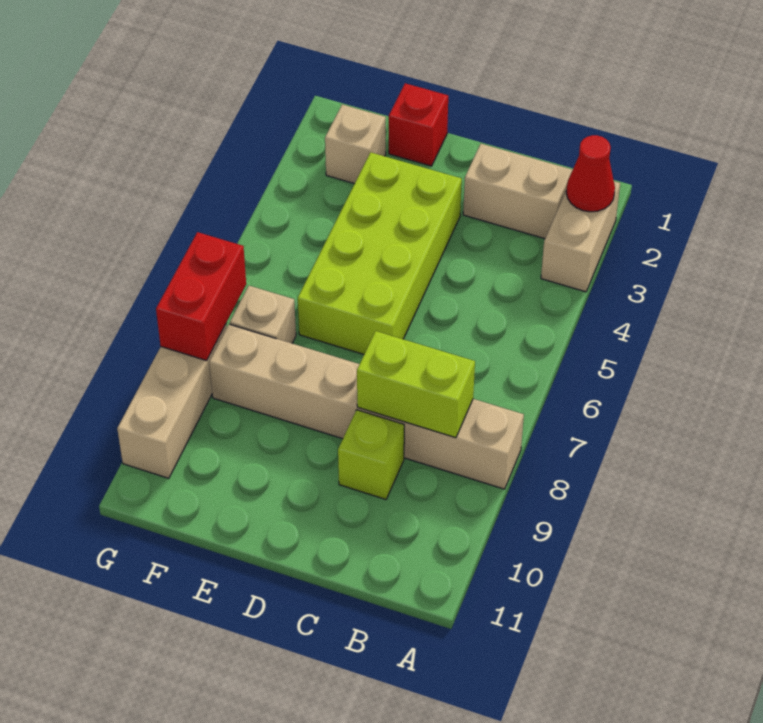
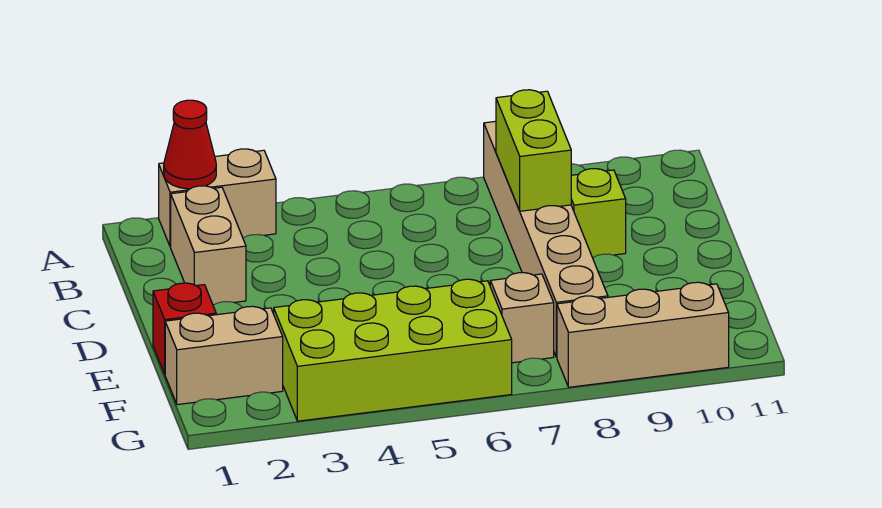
lime brick D3:E6 level 1 -> lime brick F3:G6 level 1
tan brick F2 level 1 -> tan brick F1:F2 level 1
red brick G7:G8 level 2 -> none

